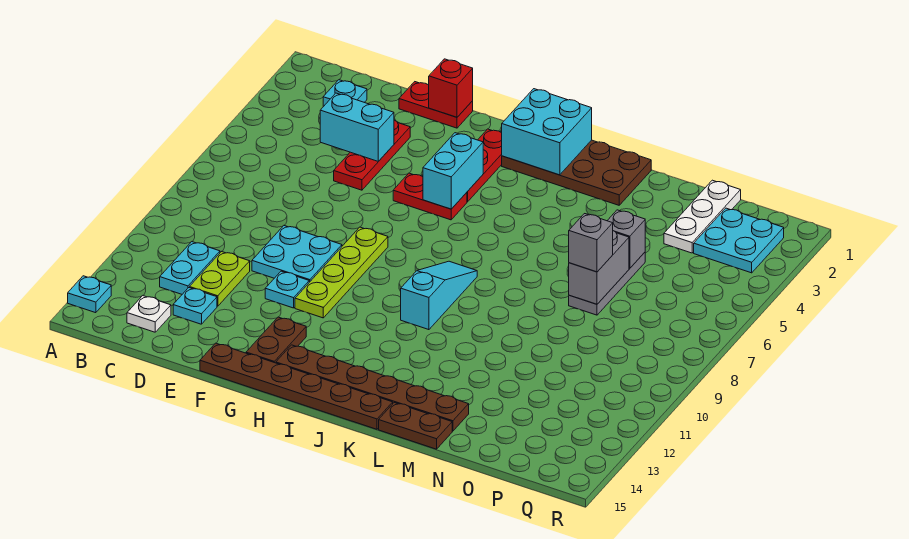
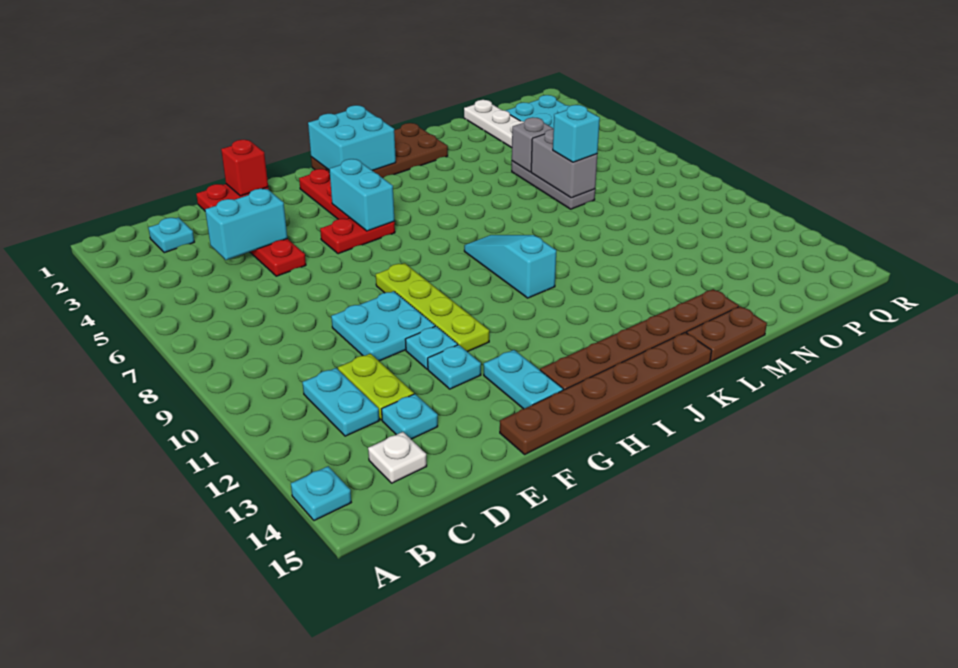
none -> cyan plate F12 level 1
brown plate G13:G14 level 1 -> cyan plate G13:G14 level 1
grey brick N7 level 3 -> cyan brick N7 level 3

